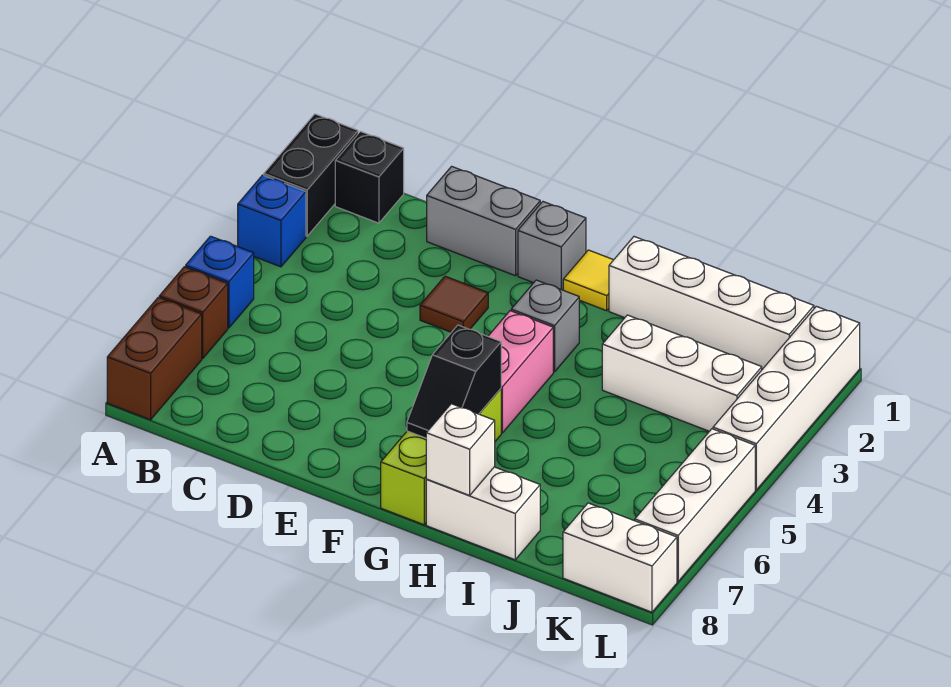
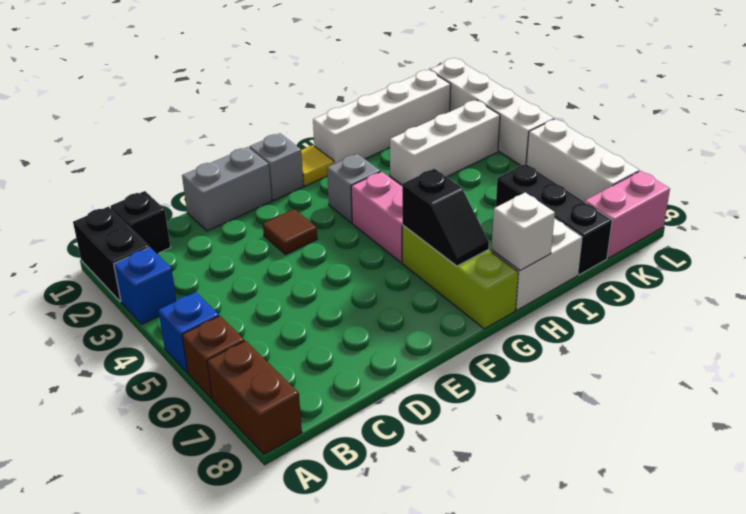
none -> black brick J6:J8 level 1
white brick K8:L8 level 1 -> pink brick K8:L8 level 1

